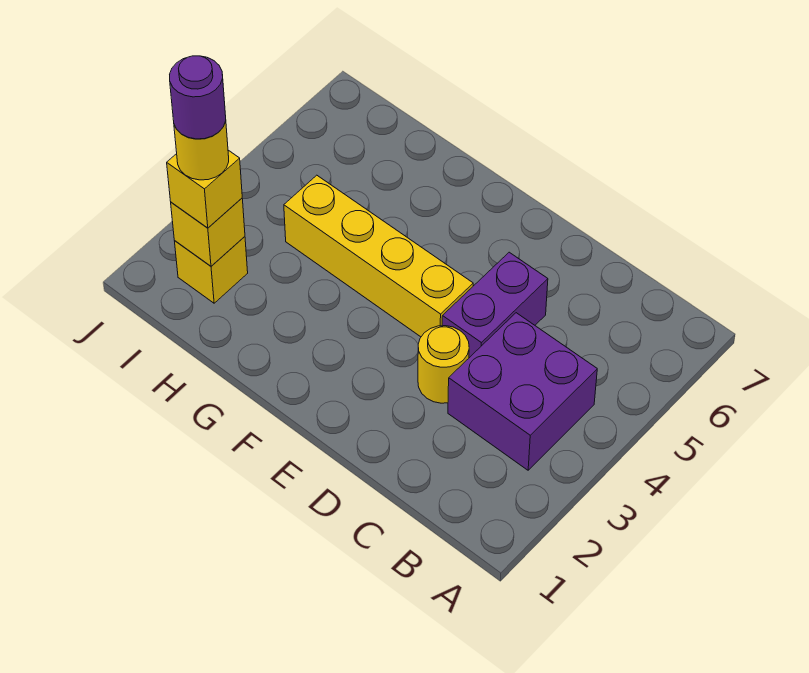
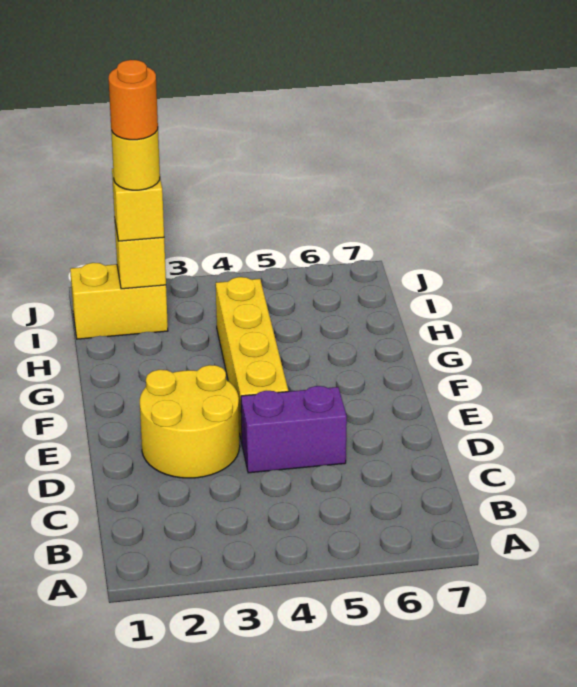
purple brick B3:C4 level 1 -> none
yellow round brick D3 level 1 -> yellow round brick D2:E3 level 1
yellow brick I2 level 1 -> yellow brick I1:I2 level 1
purple round brick I2 level 5 -> orange round brick I2 level 5

